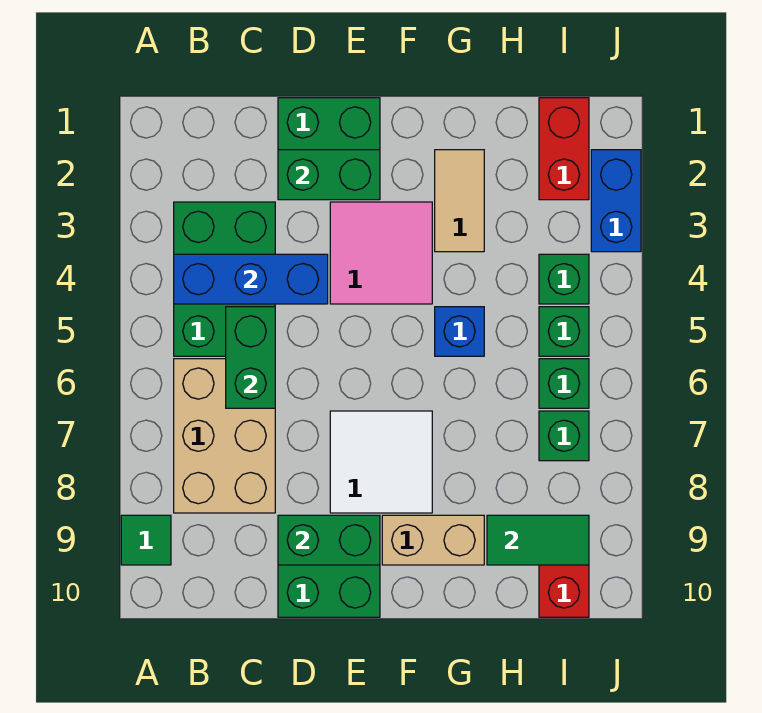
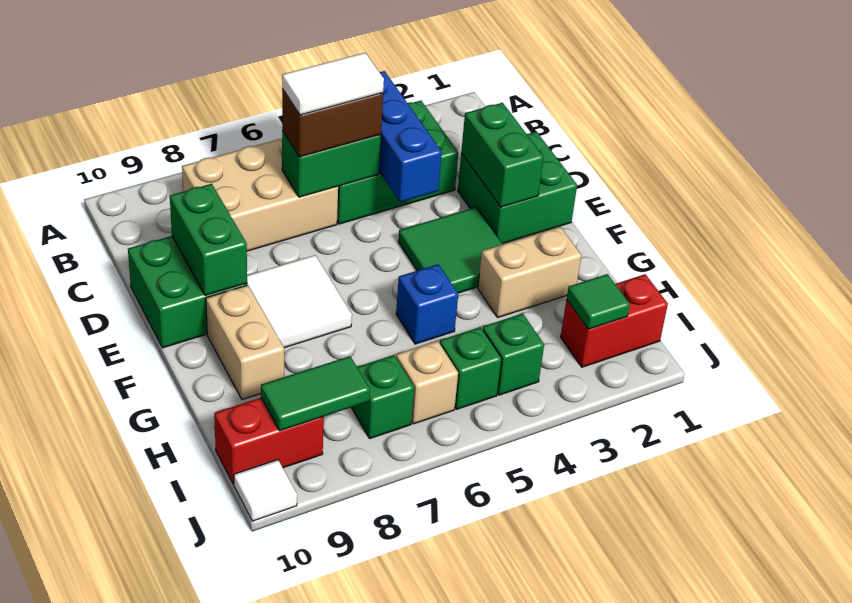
green tile A9 level 1 -> green tile I2 level 2
none -> brown brick C5:C6 level 3
none -> white tile C5:C6 level 4
pink tile E3:F4 level 1 -> green tile E3:F4 level 1
tan tile G2:G3 level 1 -> tan brick G2:G3 level 1
green tile H9:I9 level 2 -> green tile I8:I9 level 2
green brick I6 level 1 -> tan brick I6 level 1
blue brick J2:J3 level 1 -> none
none -> white tile J10 level 1

